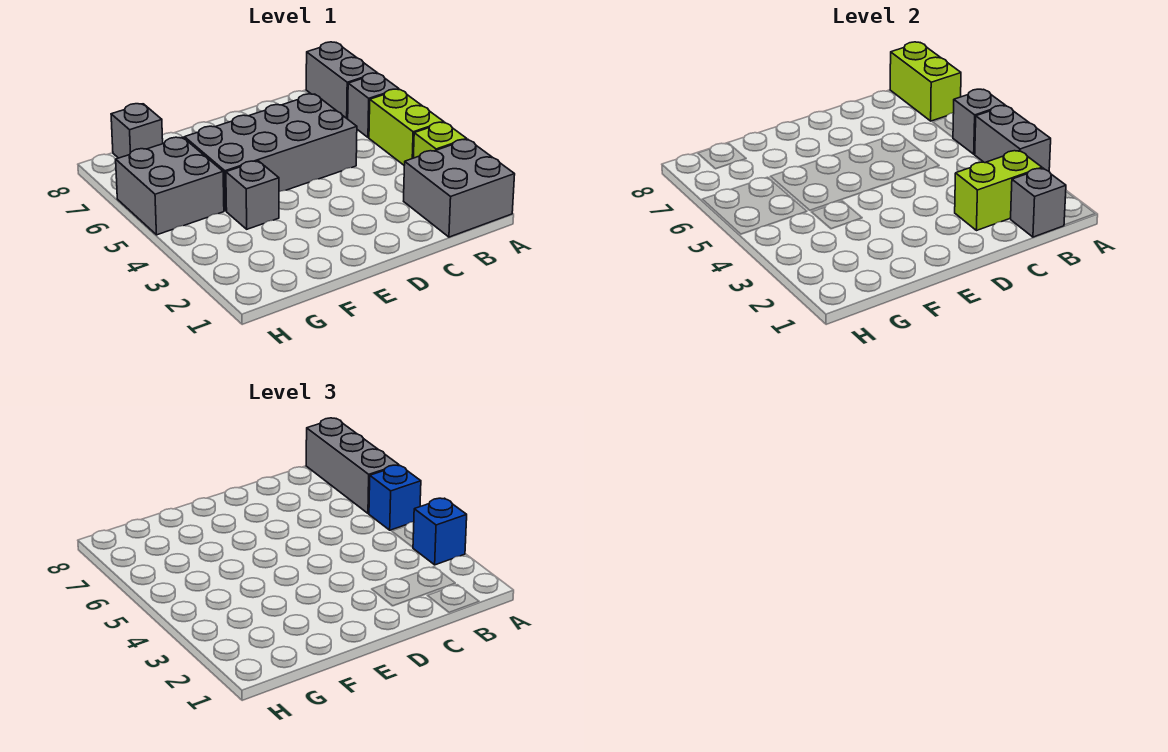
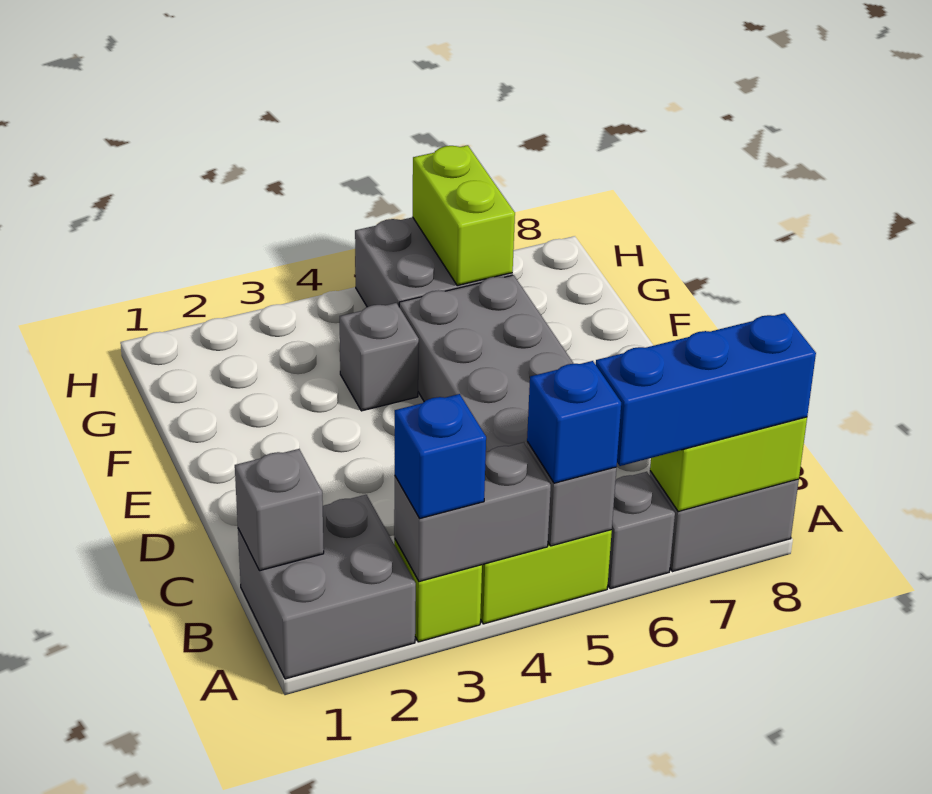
grey brick A6:A8 level 3 -> blue brick A6:A8 level 3
lime brick B2:C2 level 2 -> lime brick G6:H6 level 2
grey brick G8 level 1 -> none

